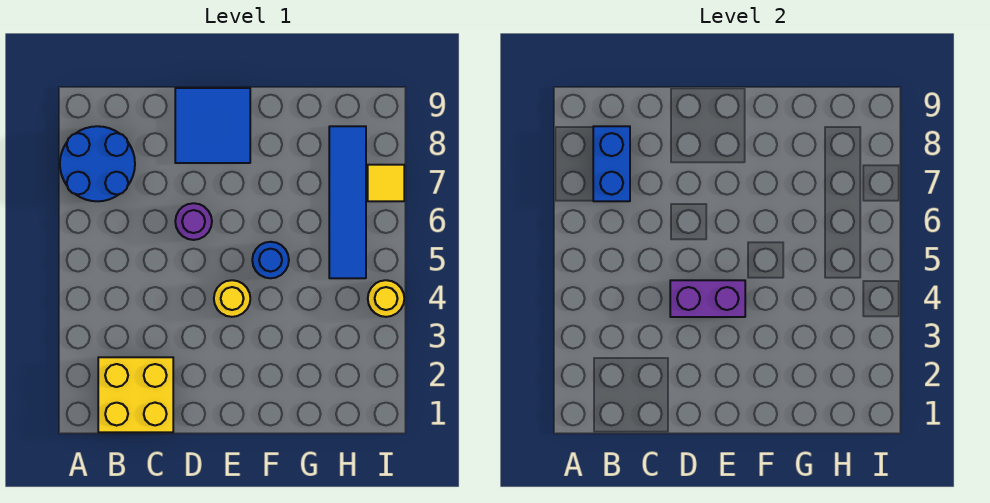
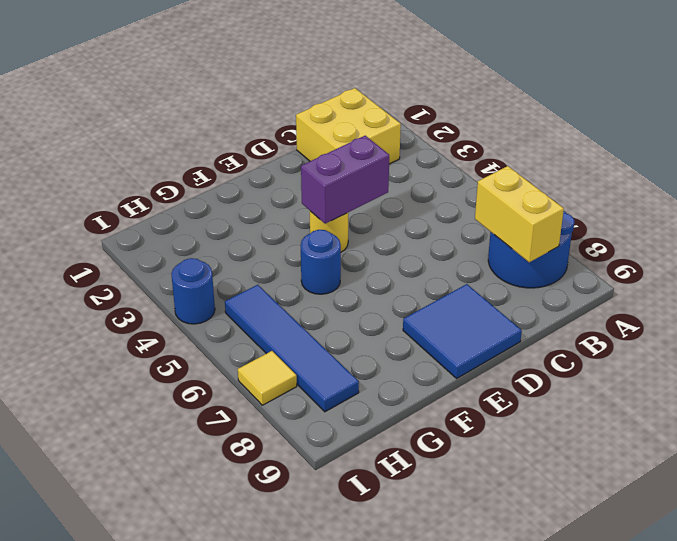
blue brick B7:B8 level 2 -> yellow brick B7:B8 level 2
purple round brick D6 level 1 -> none
yellow round brick I4 level 1 -> blue round brick I4 level 1

